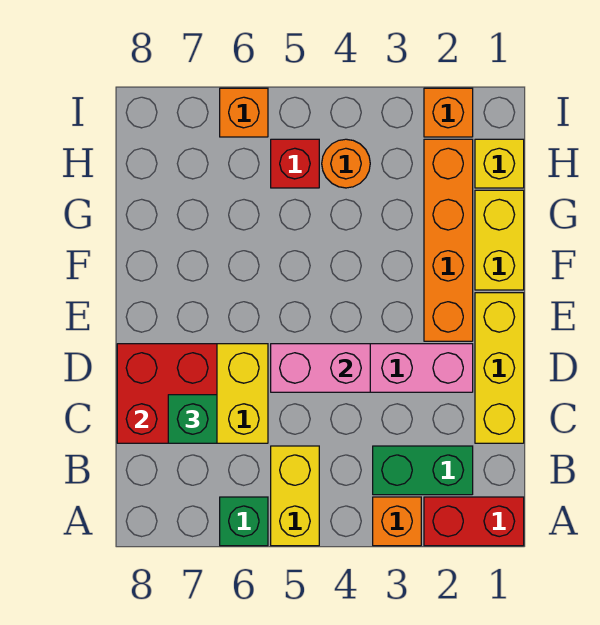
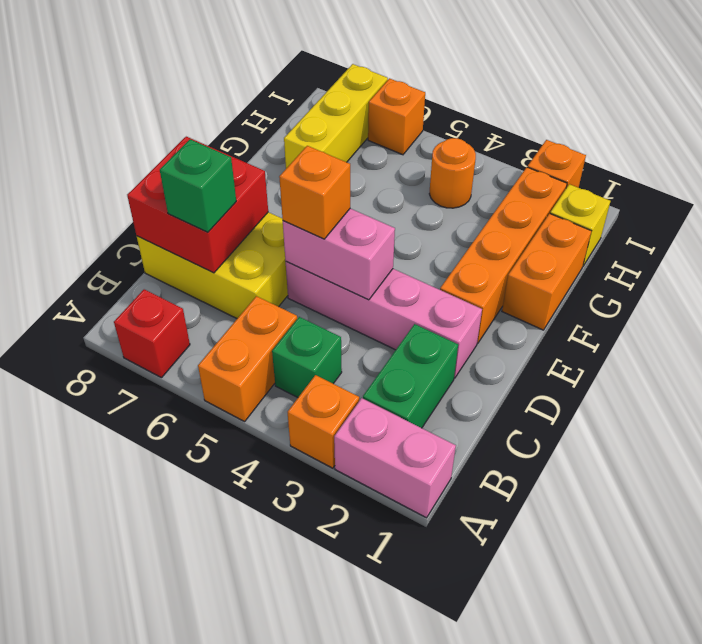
red brick A1:A2 level 1 -> pink brick A1:A2 level 1
yellow brick A5:B5 level 1 -> orange brick A5:B5 level 1
green brick A6 level 1 -> green brick B4 level 1
green brick B2:B3 level 1 -> green brick B2:C2 level 1
yellow brick C1:E1 level 1 -> yellow brick G7:I7 level 1
none -> orange brick D5 level 3
yellow brick F1:G1 level 1 -> orange brick F1:G1 level 1
red brick H5 level 1 -> red brick A7 level 1

